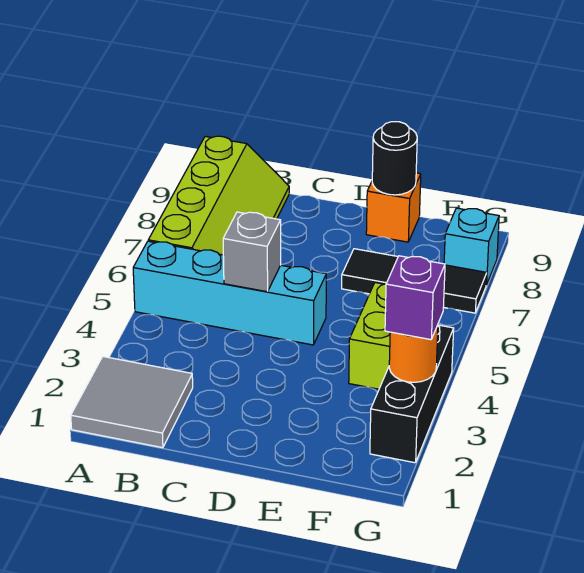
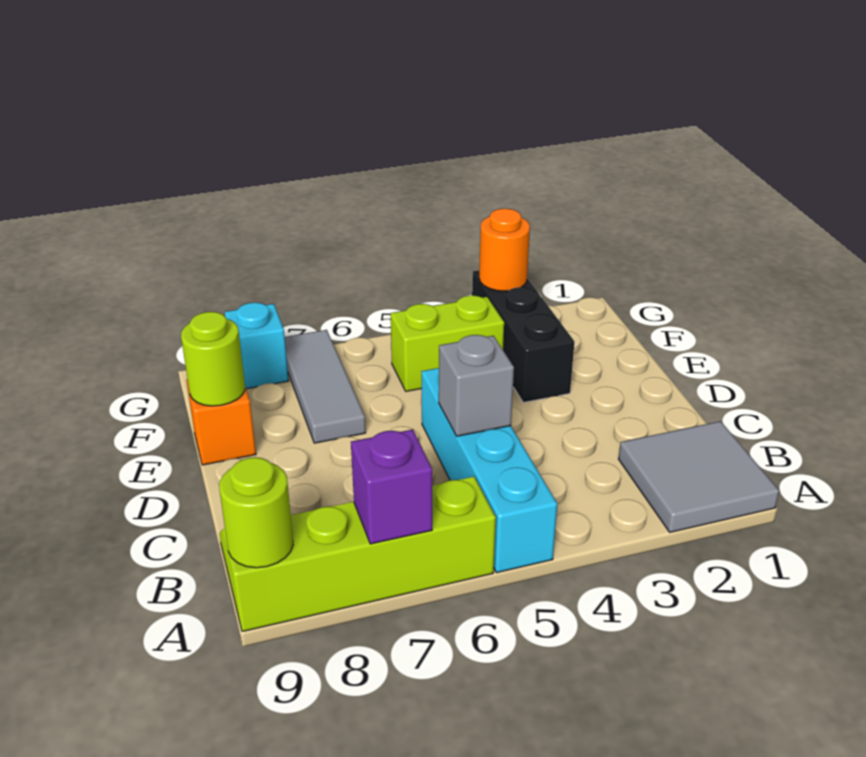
none -> lime round brick A9 level 2
black tile E7:G7 level 1 -> grey tile E7:G7 level 1
black round brick E9 level 2 -> lime round brick E9 level 2
black brick G2:G4 level 1 -> black brick E3:G3 level 1
purple brick G3 level 3 -> purple brick A7 level 2

